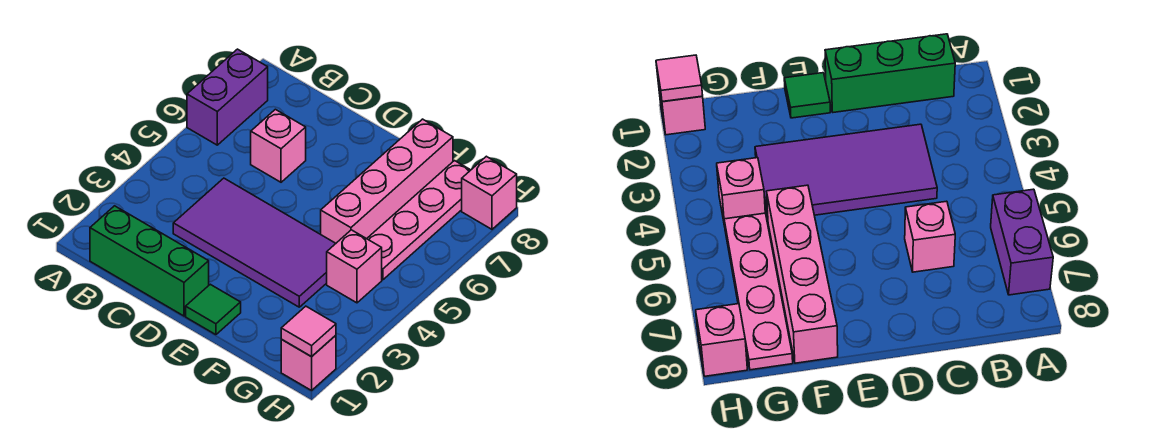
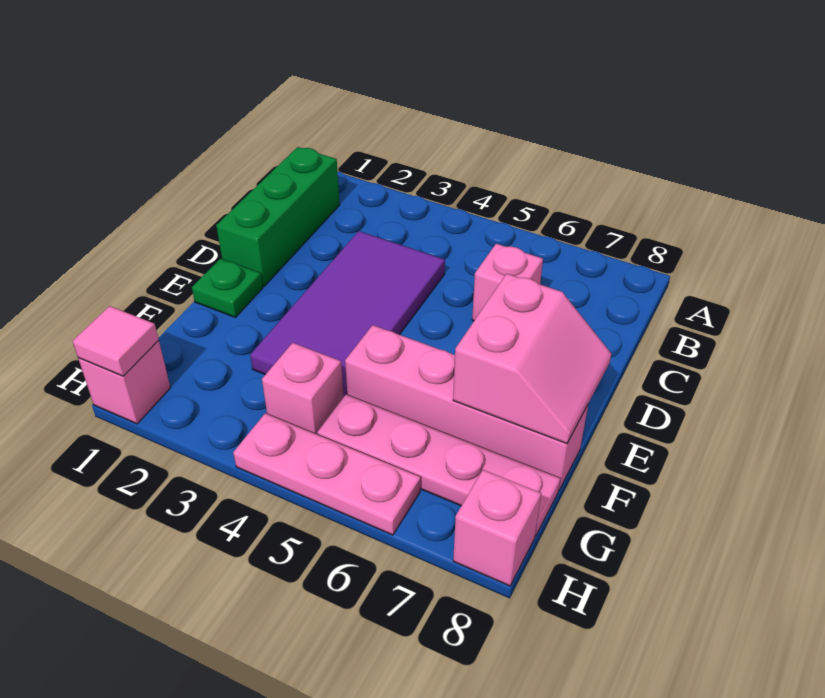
purple brick A6:A7 level 1 -> none
green tile E1 level 1 -> green plate E1 level 1
none -> pink slope E7:F8 level 2 top 7
none -> pink plate H4:H6 level 1

